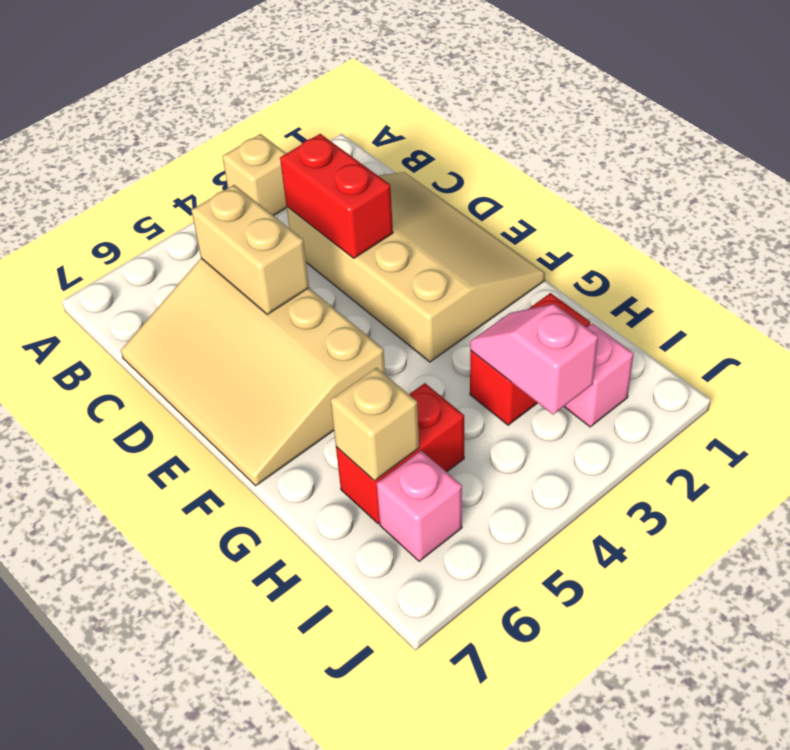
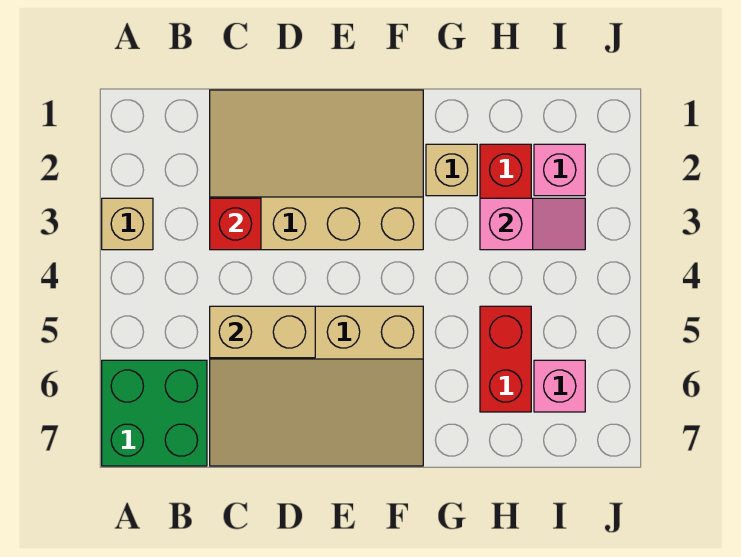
none -> green brick A6:B7 level 1
red brick C3:D3 level 2 -> red brick C3 level 2
pink slope H3:I3 level 2 top I -> pink slope H3:I3 level 2 top H
tan brick H6 level 2 -> tan brick G2 level 1

